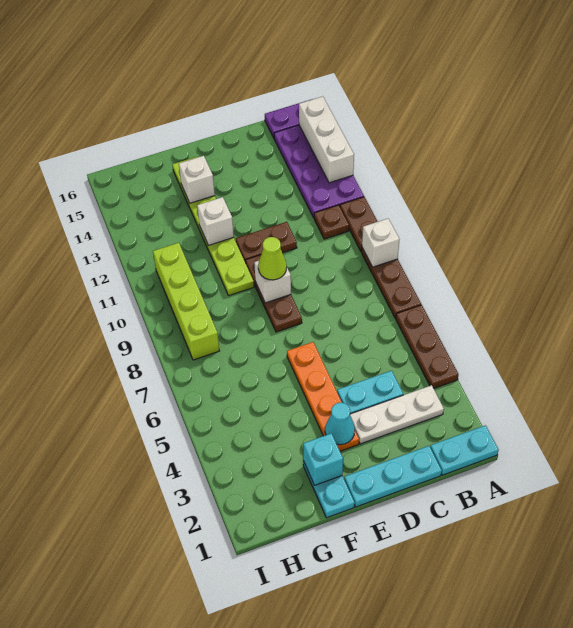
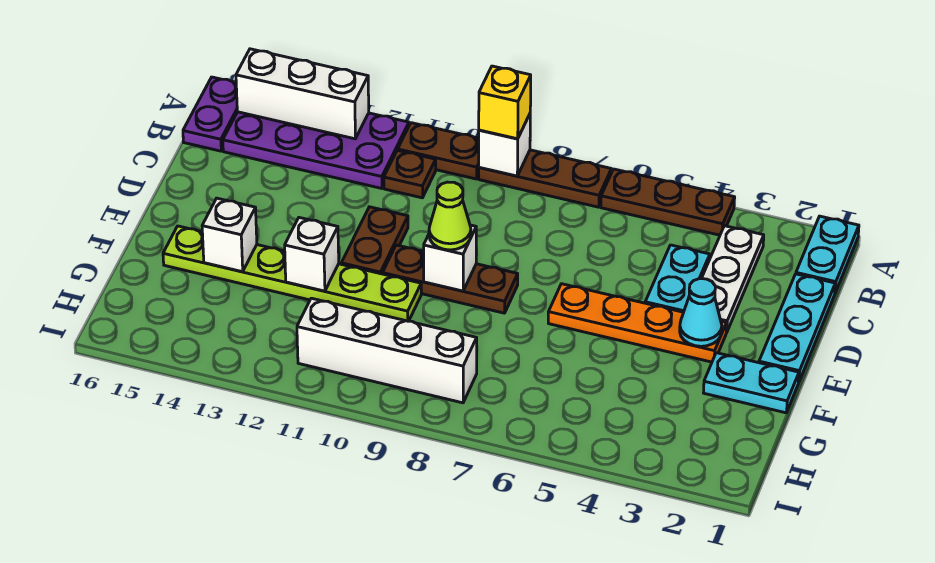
none -> yellow brick A9 level 3
cyan brick F2 level 2 -> none
lime brick H8:H11 level 1 -> white brick H8:H11 level 1

